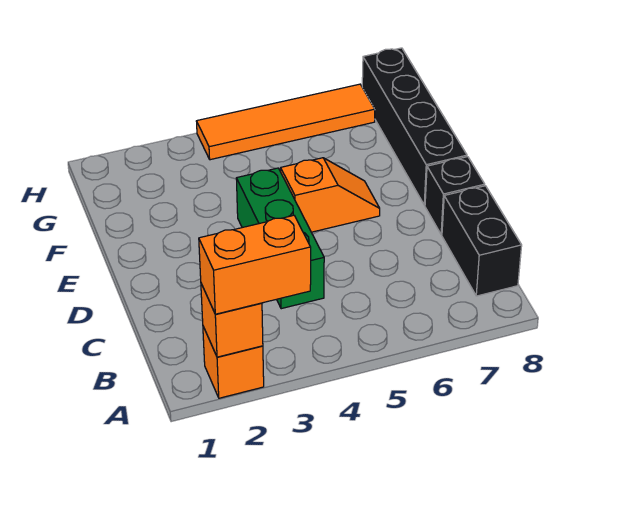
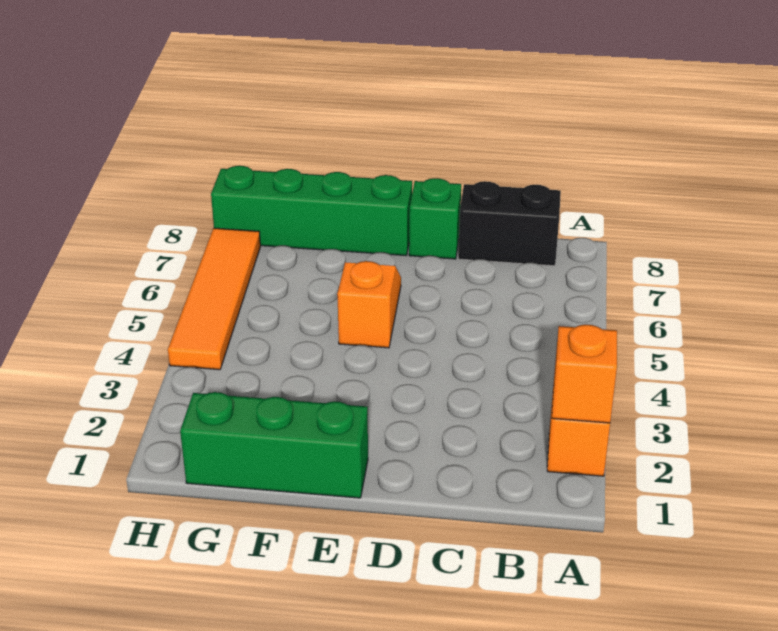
orange brick A2:A3 level 3 -> none
green brick C4:E4 level 1 -> green brick E1:G1 level 1
black brick D8 level 1 -> green brick D8 level 1
black brick E8:H8 level 1 -> green brick E8:H8 level 1

